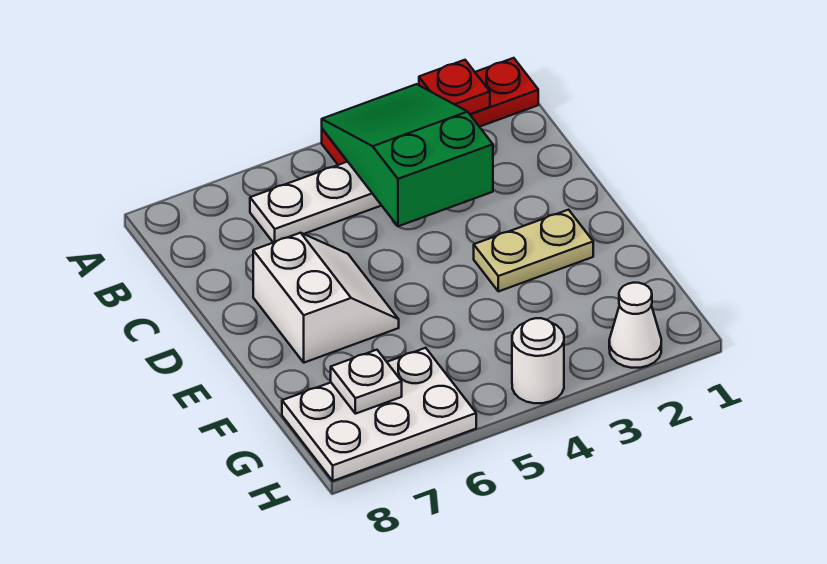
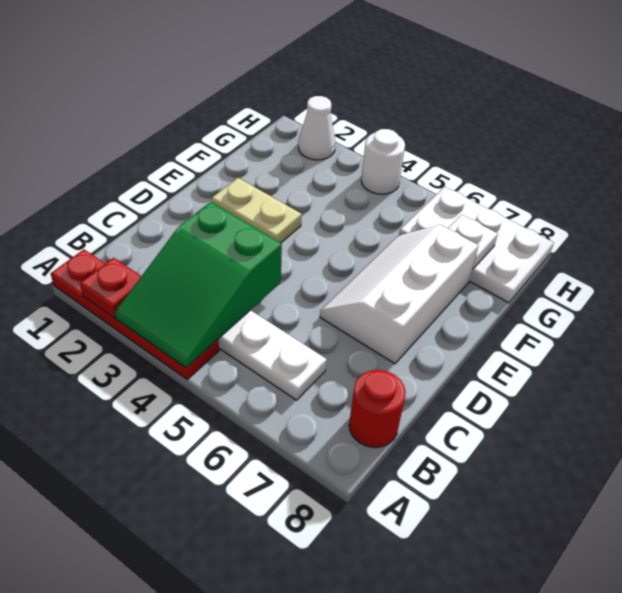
none -> red round brick B8 level 1
white slope D6:E7 level 1 top 7 -> white slope D6:F7 level 1 top 7

